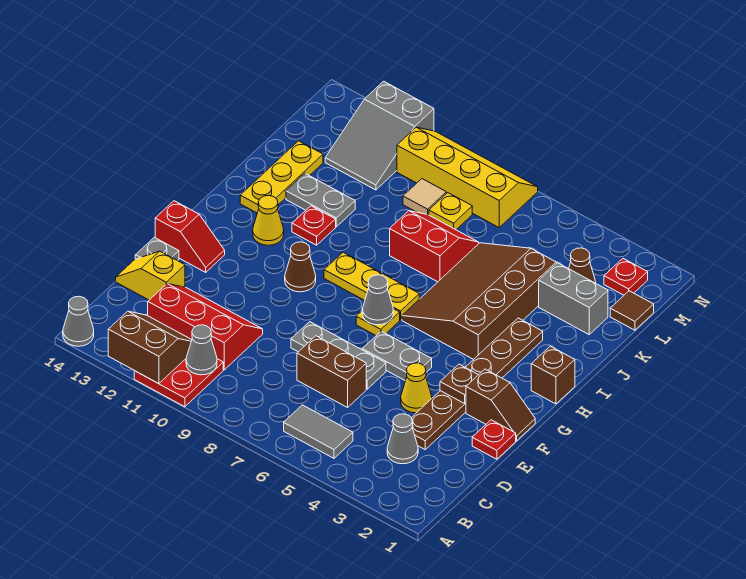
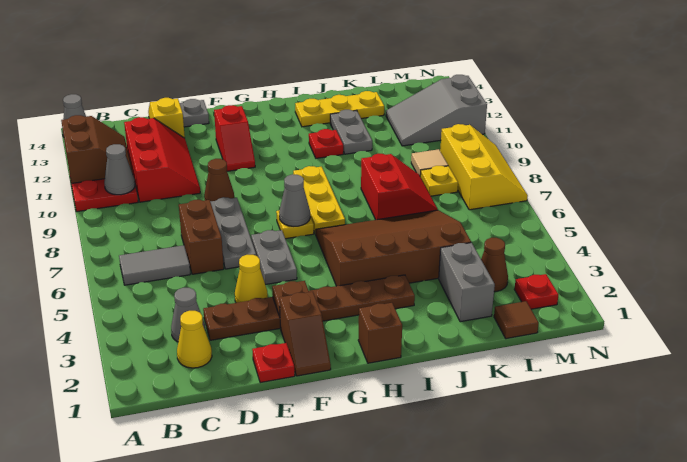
grey tile B5:B6 level 1 -> grey tile B6:C6 level 1
red slope F13:F14 level 1 top 14 -> red slope F11:F12 level 1 top 12
brown cone G10 level 1 -> brown cone E9 level 1
yellow cone H12 level 1 -> yellow cone C2 level 1
yellow slope M7:N10 level 1 top M -> yellow slope M7:N9 level 1 top M

